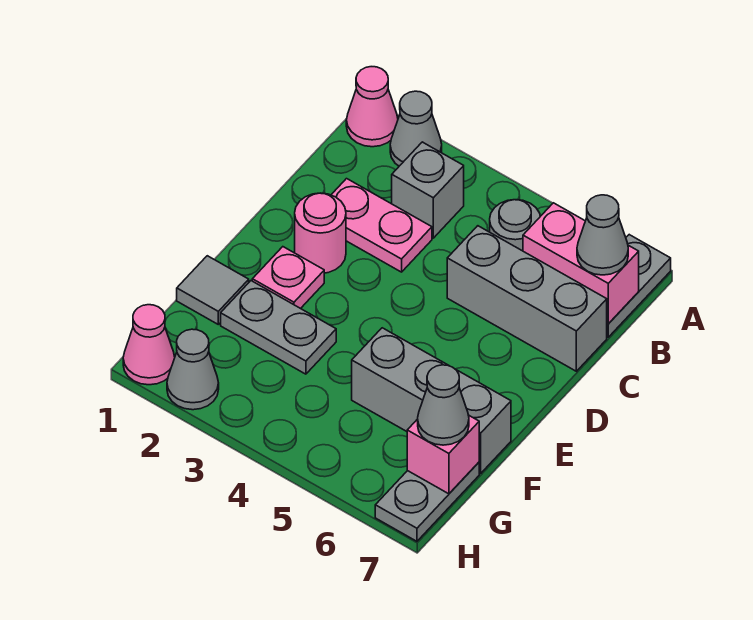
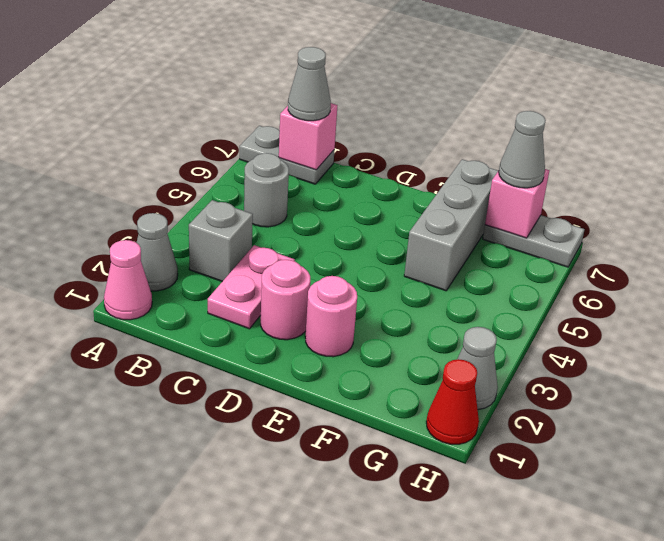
pink brick B6:B7 level 2 -> pink brick B7 level 2
grey brick C5:C7 level 1 -> none
pink plate E2 level 1 -> pink round brick E2 level 1
grey tile F1 level 1 -> none
grey plate F2:F3 level 1 -> none
pink cone H1 level 1 -> red cone H1 level 1

